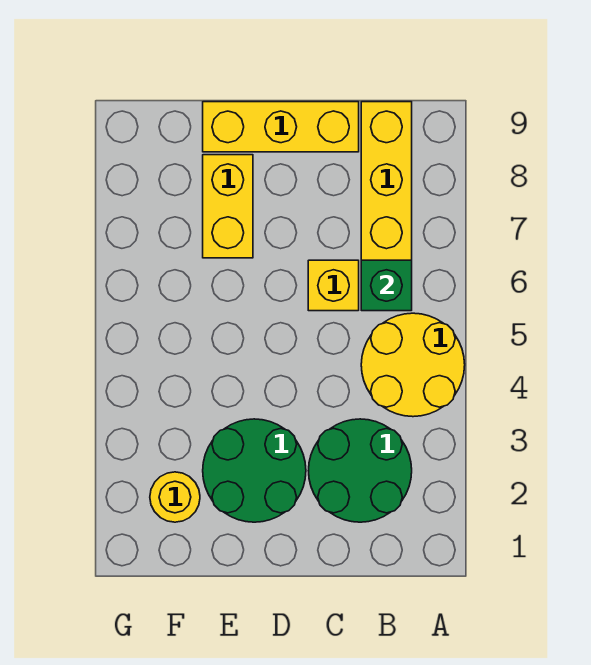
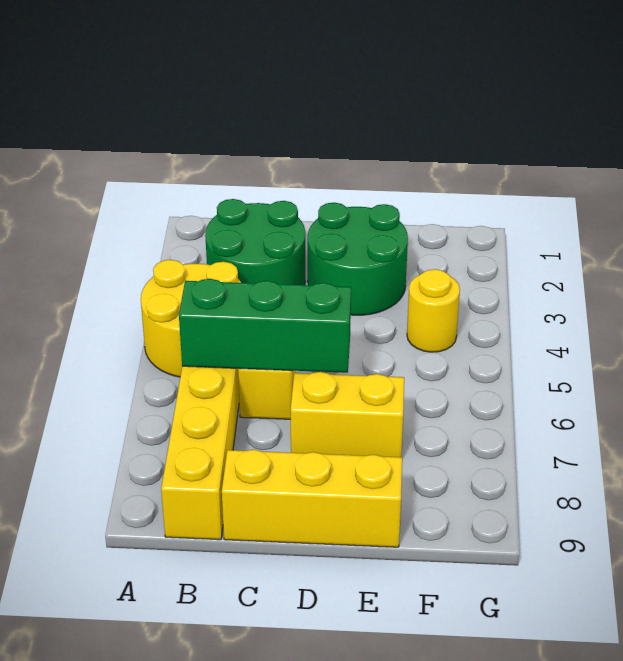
green brick B6 level 2 -> green brick B6:D6 level 2
yellow brick E7:E8 level 1 -> yellow brick D7:E7 level 1
yellow round brick F2 level 1 -> yellow round brick F4 level 1

